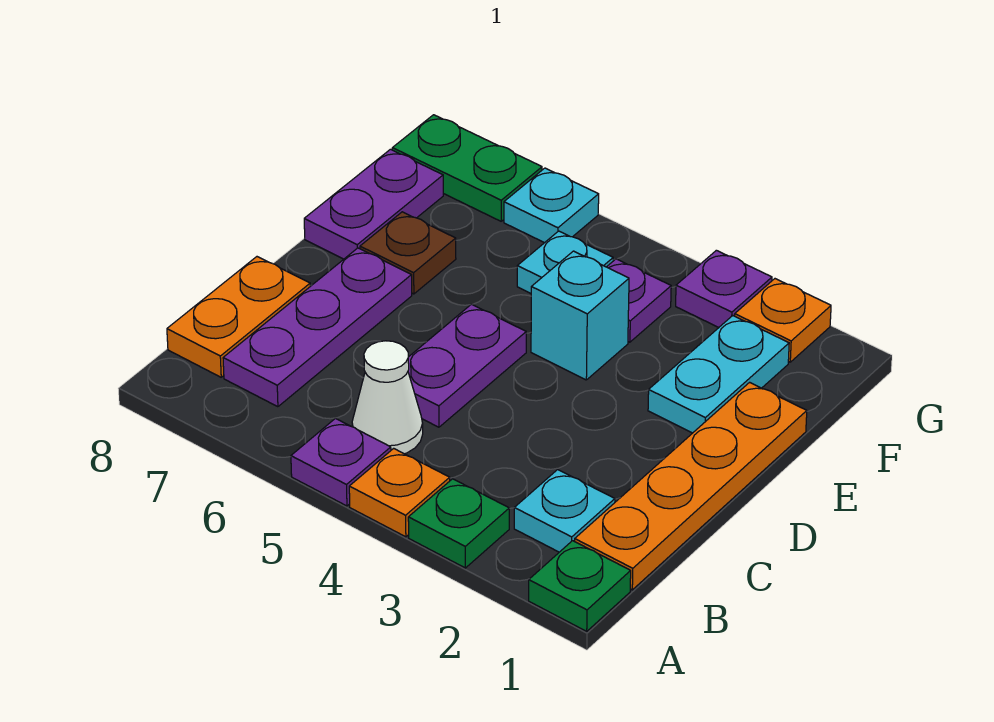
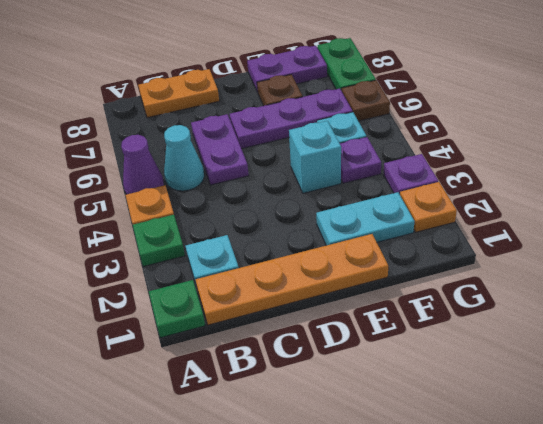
purple plate A5 level 1 -> purple cone A5 level 1
white cone B5 level 1 -> cyan cone B5 level 1
purple plate B7:D7 level 1 -> purple plate D6:F6 level 1
purple plate C5:D5 level 1 -> purple plate C5:C6 level 1
cyan plate G6 level 1 -> brown plate G6 level 1

